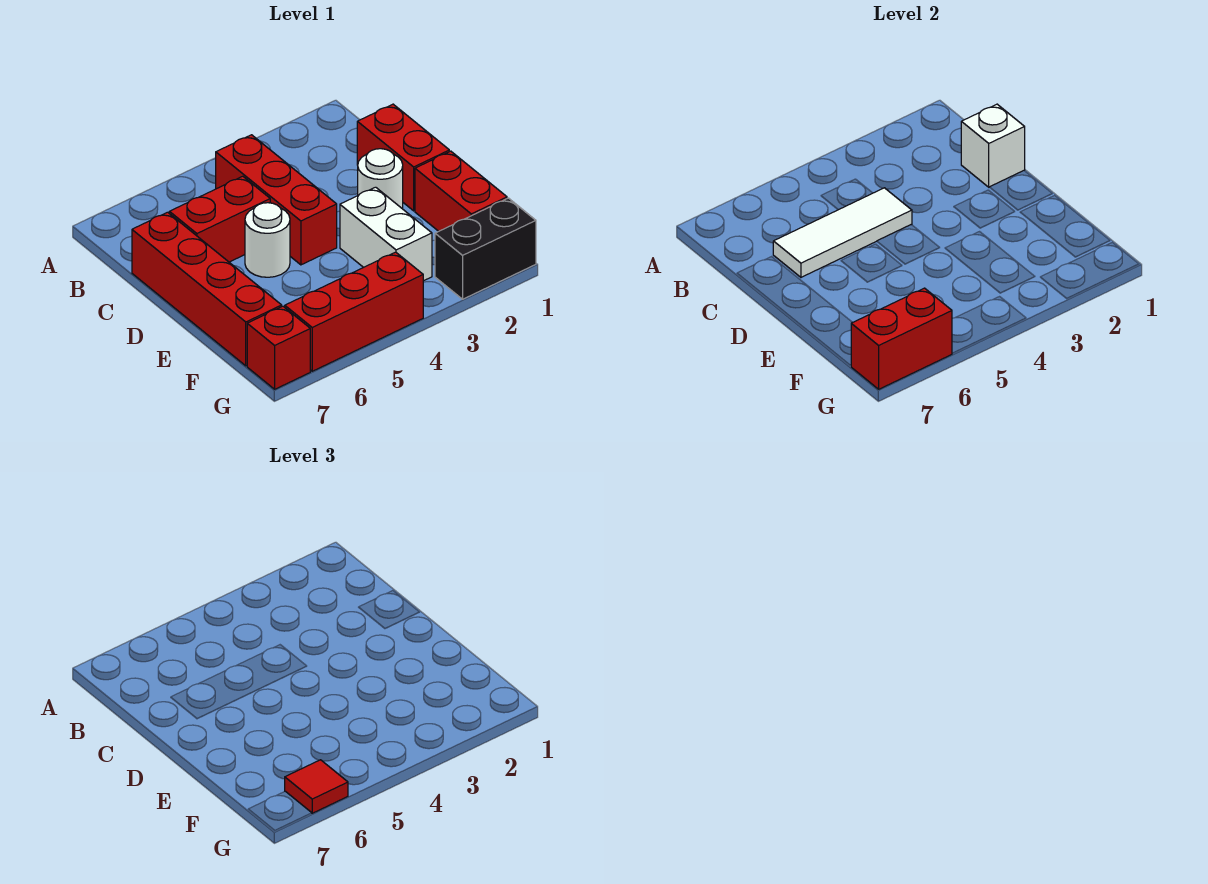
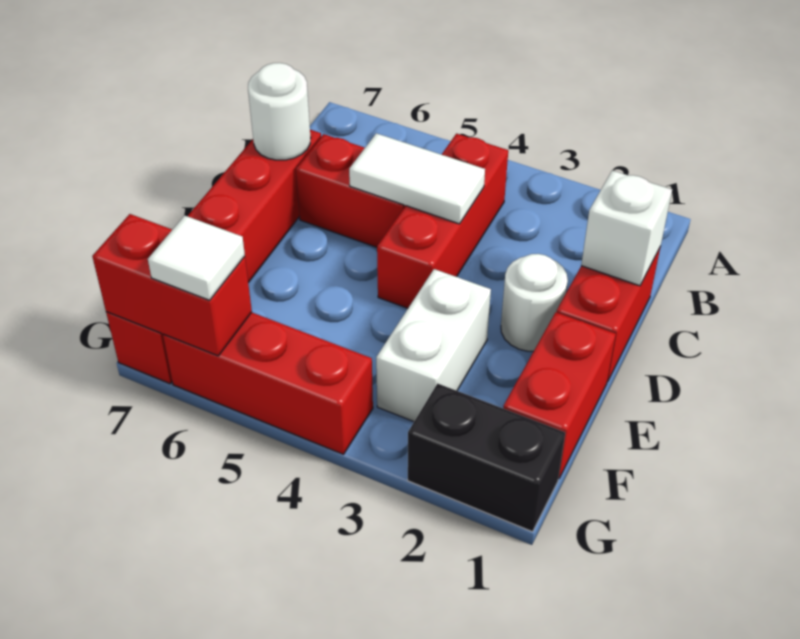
white tile C4:C6 level 2 -> white tile C4:C5 level 2
white round brick D5 level 1 -> white round brick C7 level 2
red tile G6 level 3 -> white tile G6 level 3

